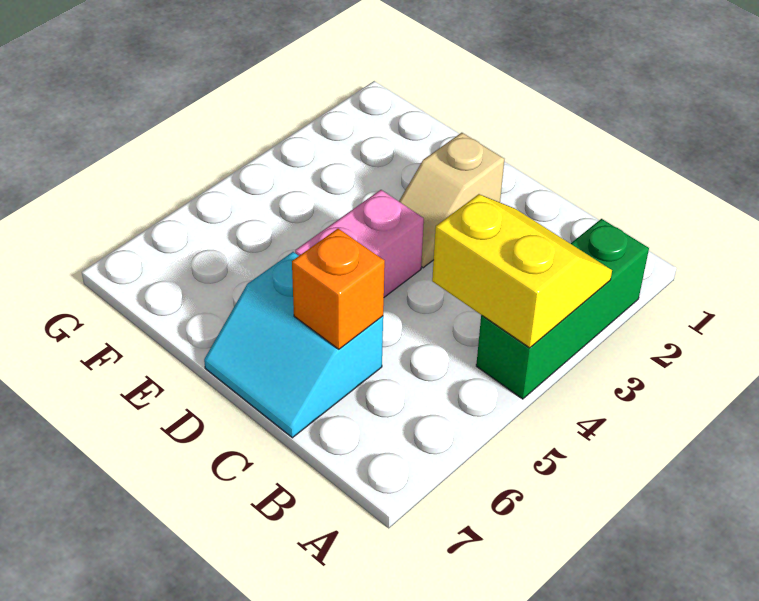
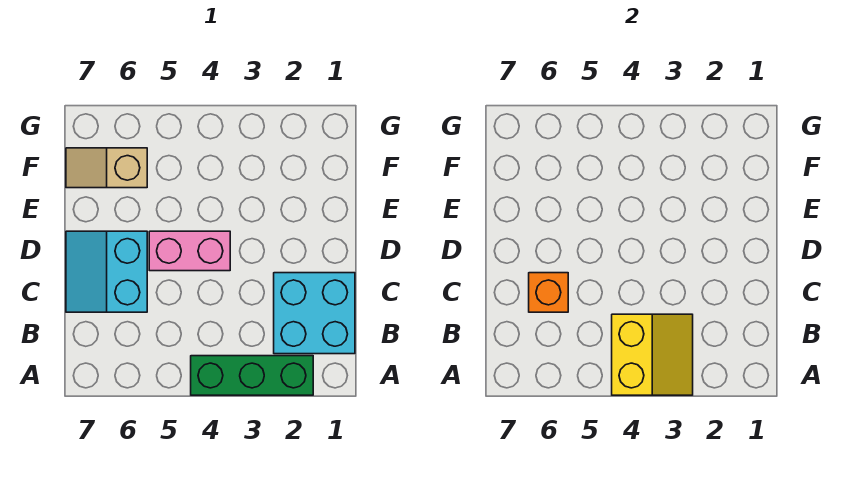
none -> cyan brick B1:C2 level 1
tan slope D2:D3 level 1 top 2 -> tan slope F6:F7 level 1 top 6

